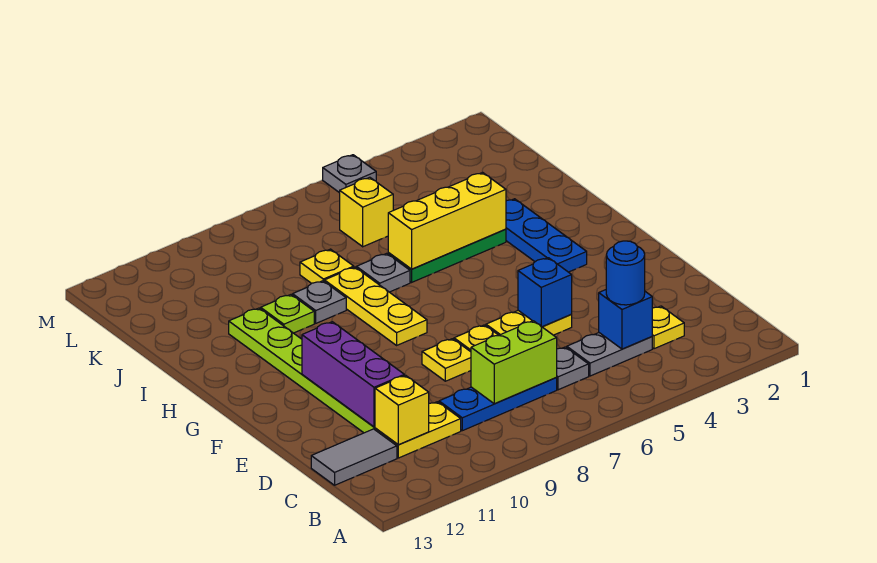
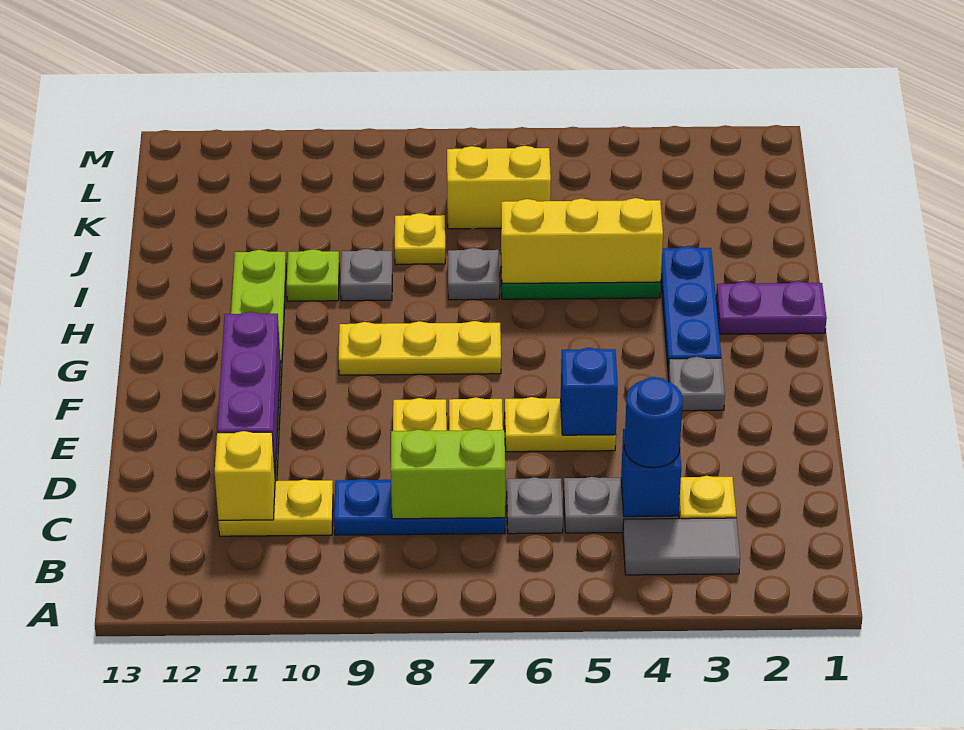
grey tile C12:C13 level 1 -> grey tile B3:B4 level 1
yellow plate G8:I8 level 1 -> yellow plate G7:G9 level 1
none -> purple plate H1:H2 level 1
yellow brick K6 level 1 -> yellow brick K6:K7 level 1
grey plate M5 level 1 -> grey plate F3 level 1

